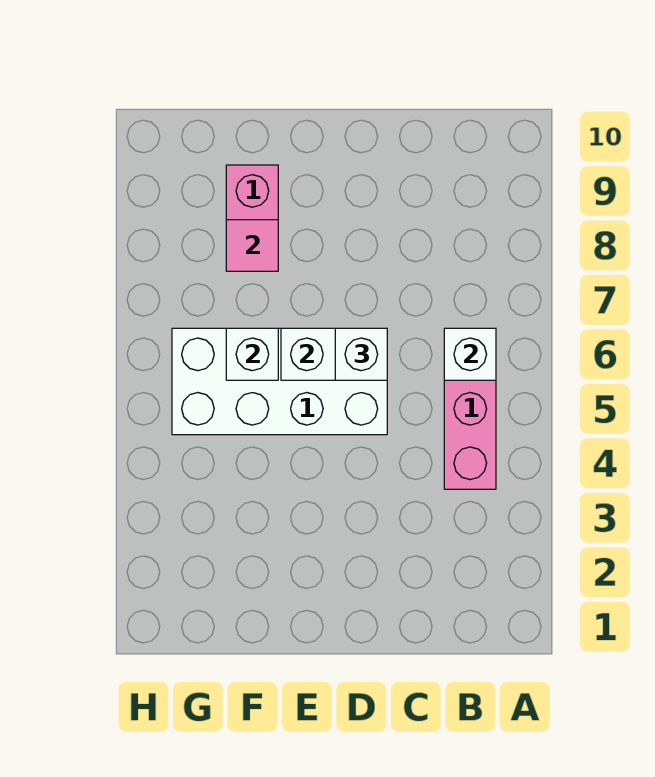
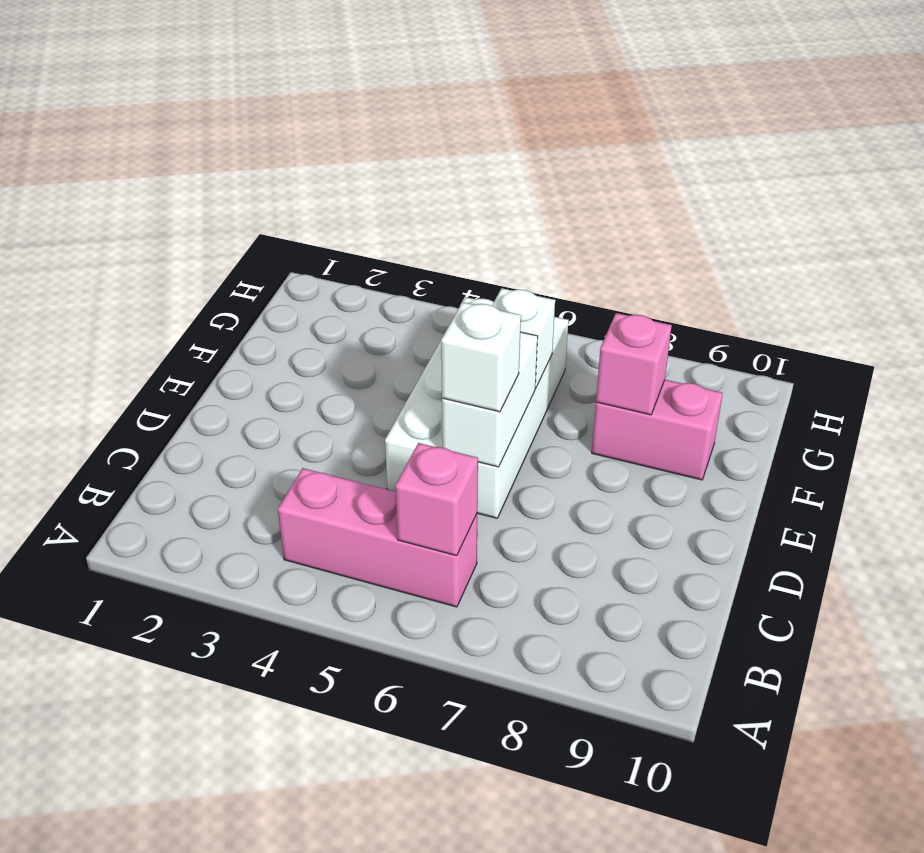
white brick B6 level 2 -> pink brick B6 level 2
pink tile F8 level 2 -> pink brick F8 level 2

